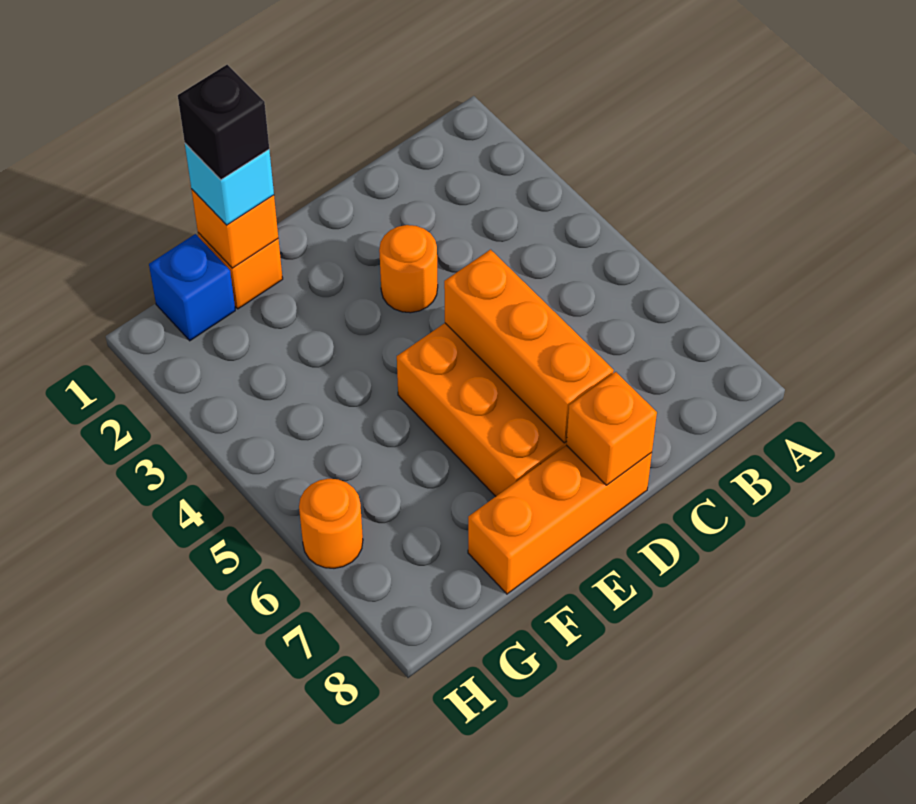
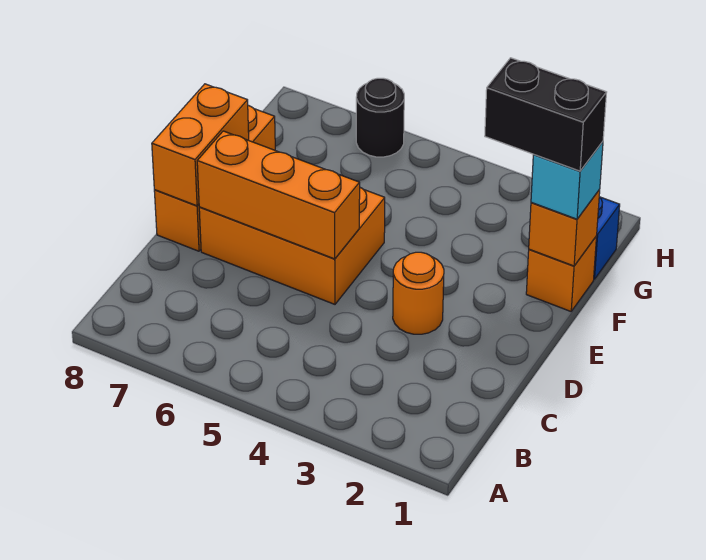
orange brick D8 level 2 -> orange brick D8:E8 level 2
black brick F1 level 4 -> black brick F1:F2 level 4
orange round brick H6 level 1 -> black round brick H6 level 1

